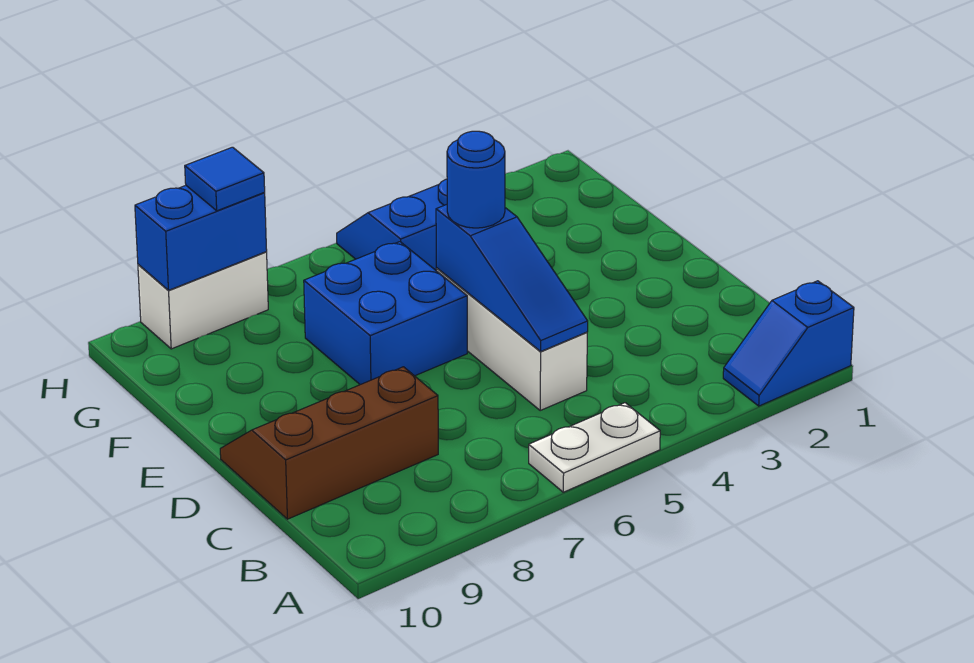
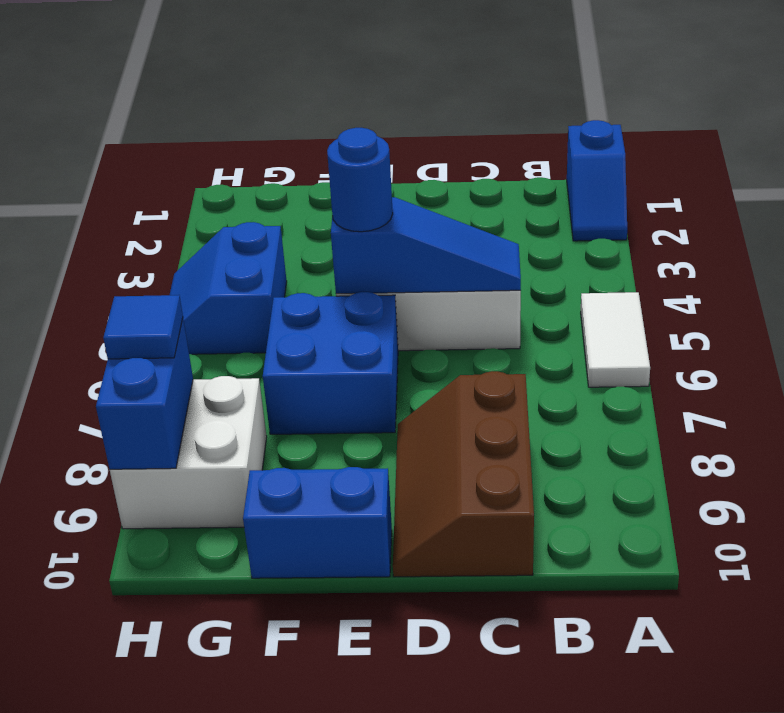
white plate A5:A6 level 1 -> white tile A5:A6 level 1
none -> blue brick E10:F10 level 1
white brick H8:H9 level 1 -> white brick G8:H9 level 1

